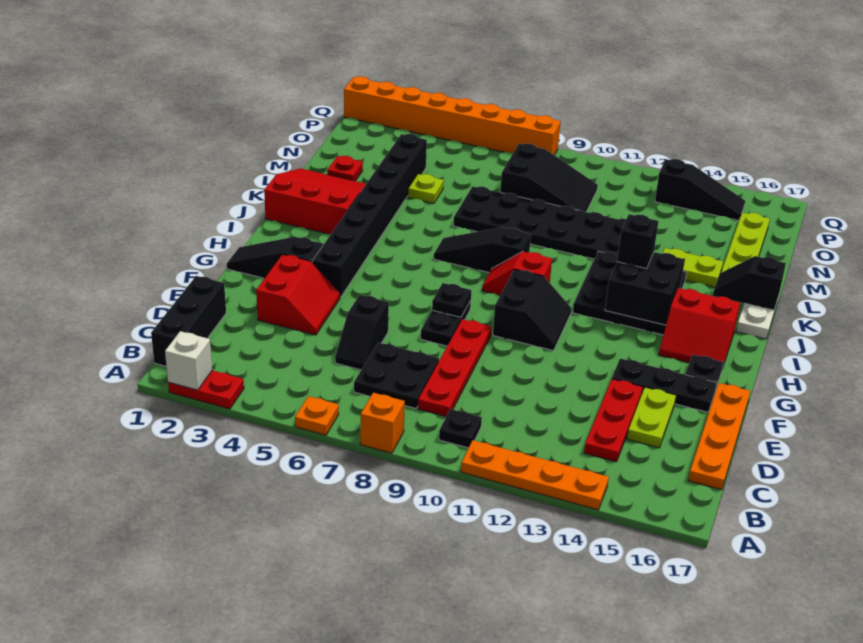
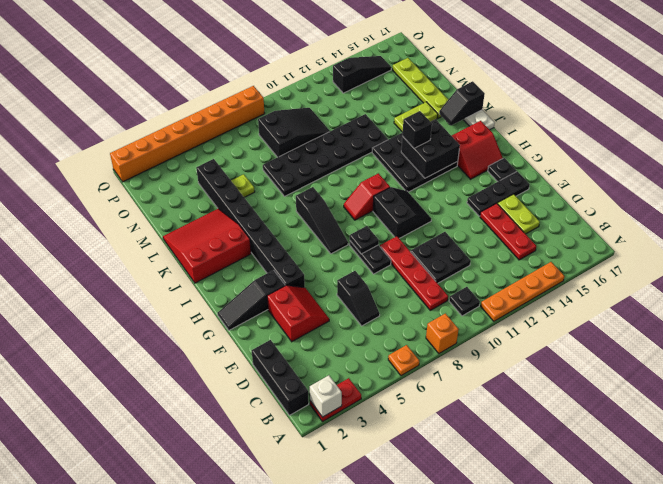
black plate C7:D8 level 1 -> black plate D10:E11 level 1
orange plate C17:F17 level 1 -> none
black slope J7:J9 level 1 top 9 -> black slope H7:J7 level 1 top J
red plate M2 level 1 -> none

